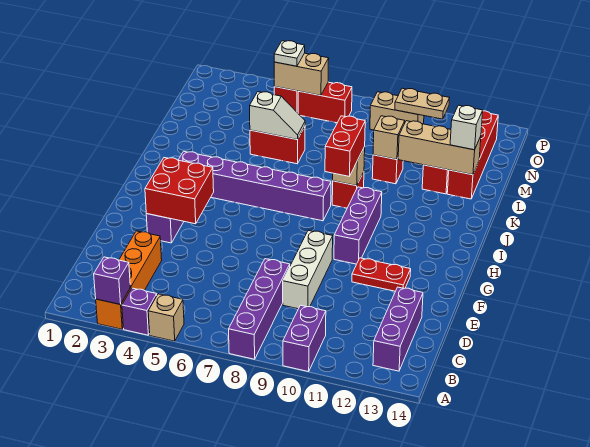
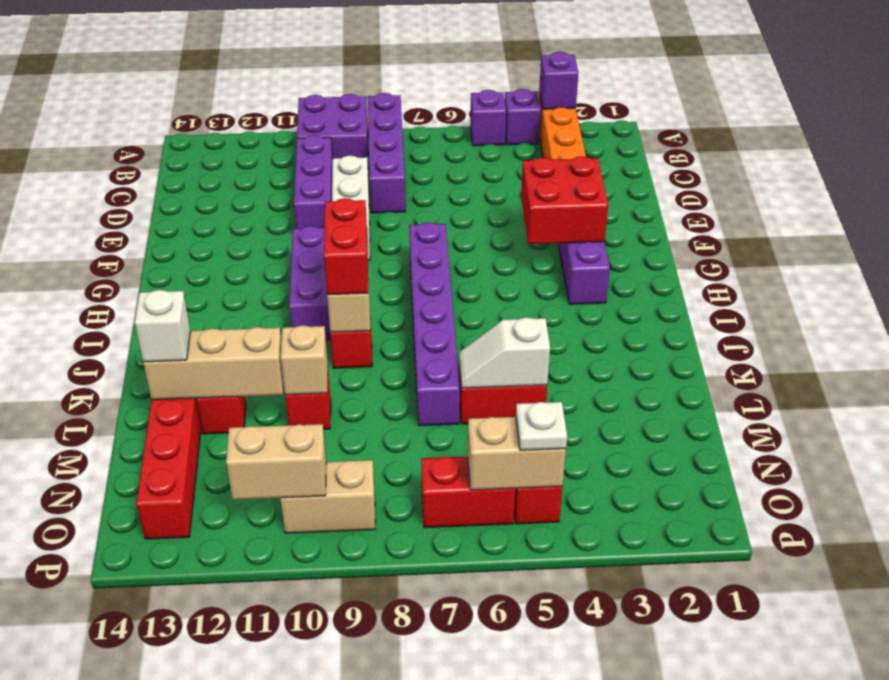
tan brick A5 level 1 -> purple brick A5 level 1
purple brick A10:B10 level 1 -> purple brick A9:B10 level 1
purple brick B13:D13 level 1 -> purple brick C10:E10 level 1
red plate F11:F12 level 1 -> none
purple brick I3:I8 level 1 -> purple brick G7:L7 level 1
tan plate O10:O11 level 2 -> tan brick O10:O11 level 2

